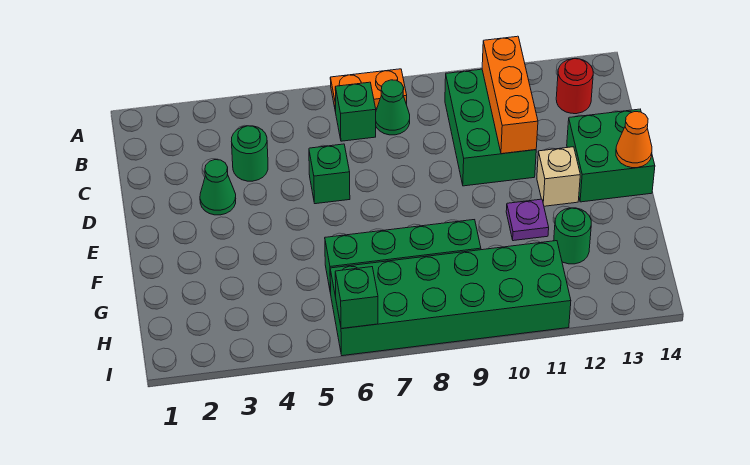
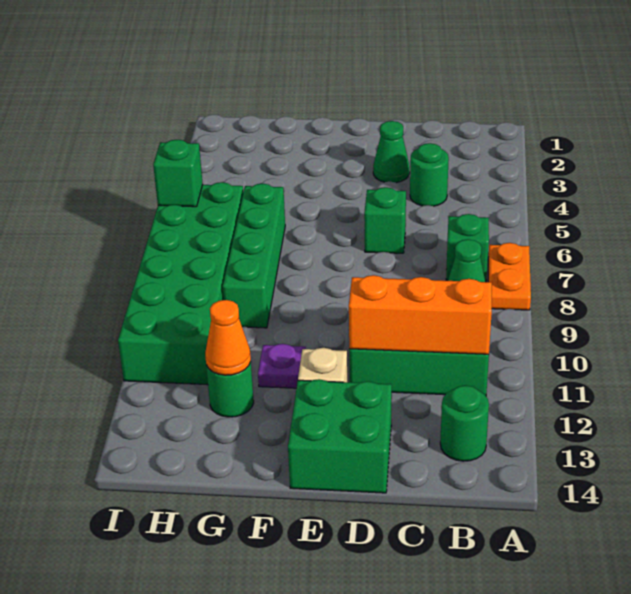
red round brick B13 level 1 -> green round brick B13 level 1
orange cone E14 level 2 -> orange cone G12 level 2

